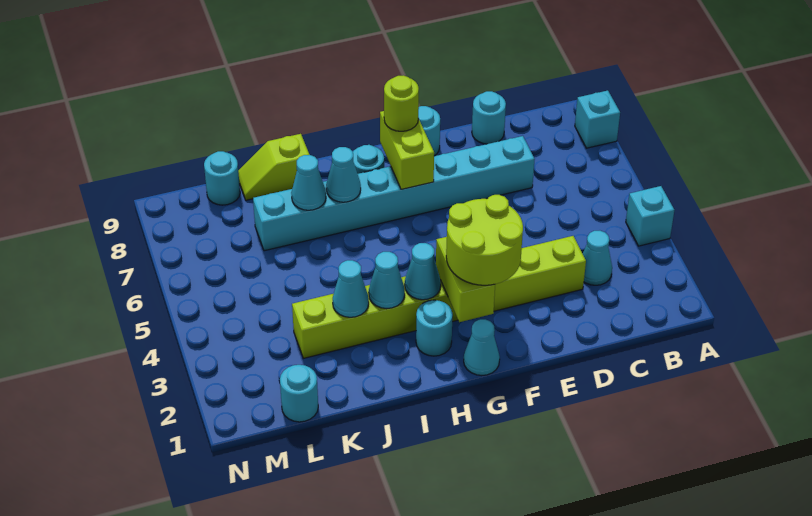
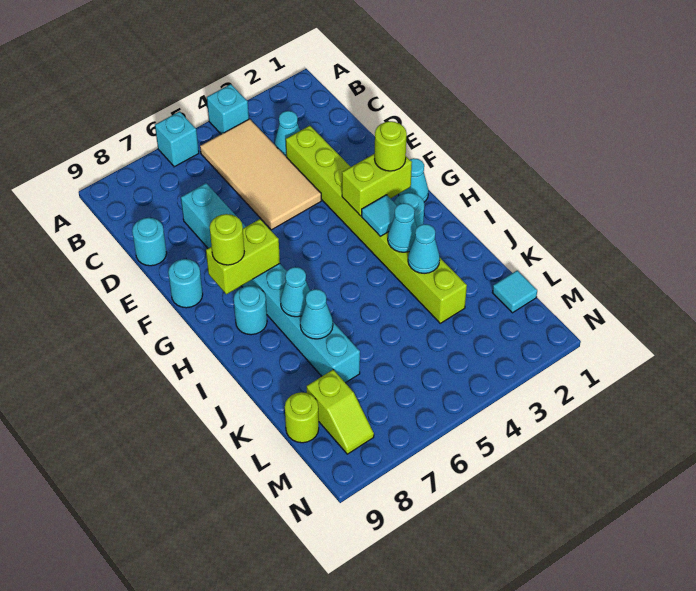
cyan brick A8 level 1 -> cyan brick A6 level 1
none -> tan tile B4:E5 level 1
lime round brick F2:G3 level 3 -> lime round brick G2 level 3
cyan cone H3 level 2 -> cyan tile H3 level 2
lime slope J9:K9 level 1 top J -> lime slope L8:M8 level 1 top L
cyan round brick L1 level 1 -> cyan tile L1 level 1
cyan round brick L9 level 1 -> lime round brick L9 level 1

